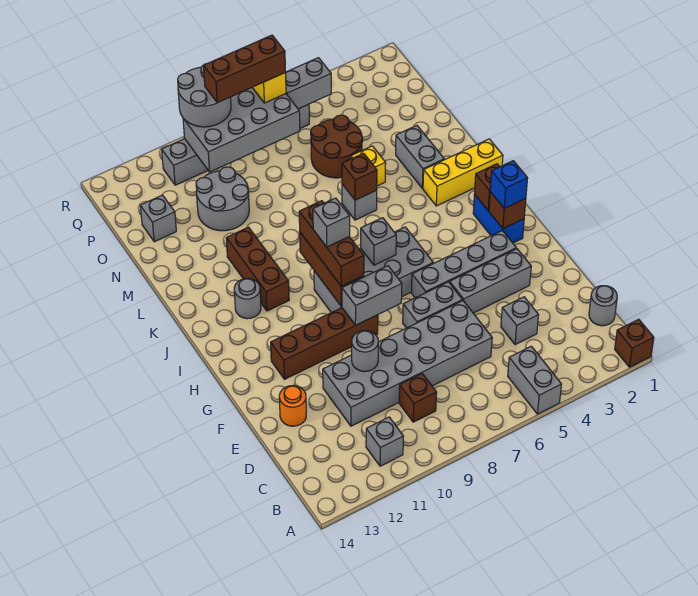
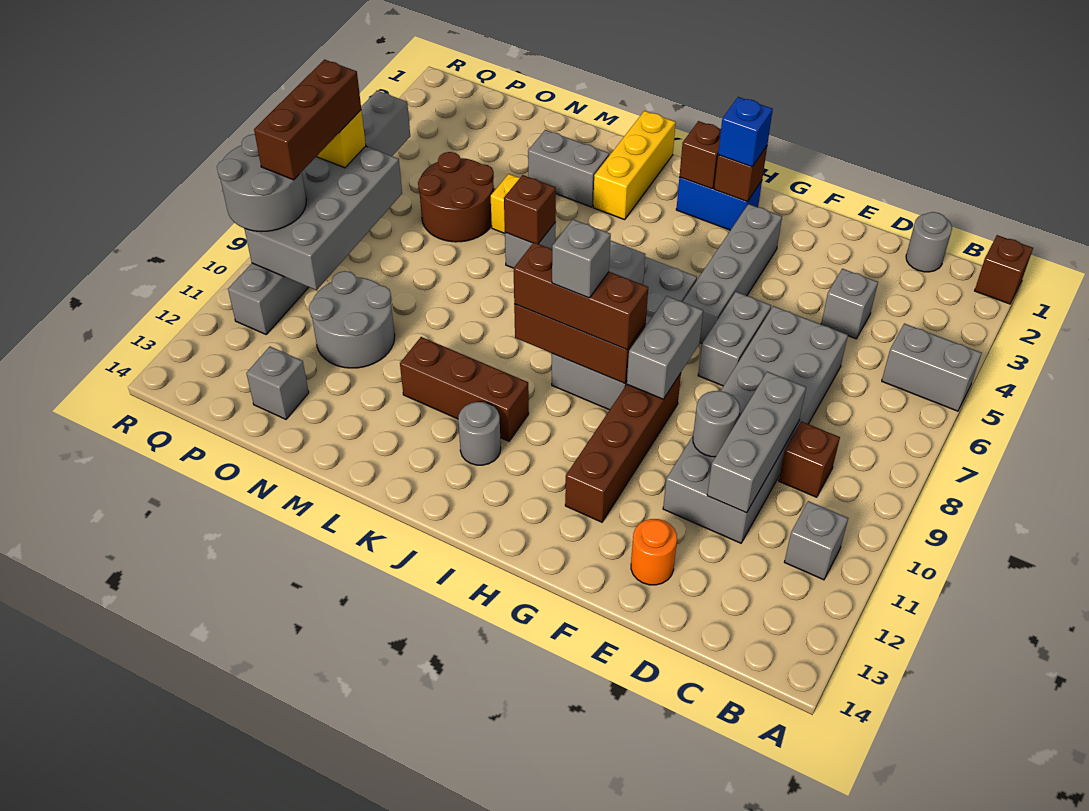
grey brick F3:F5 level 1 -> grey brick D9:D11 level 2

